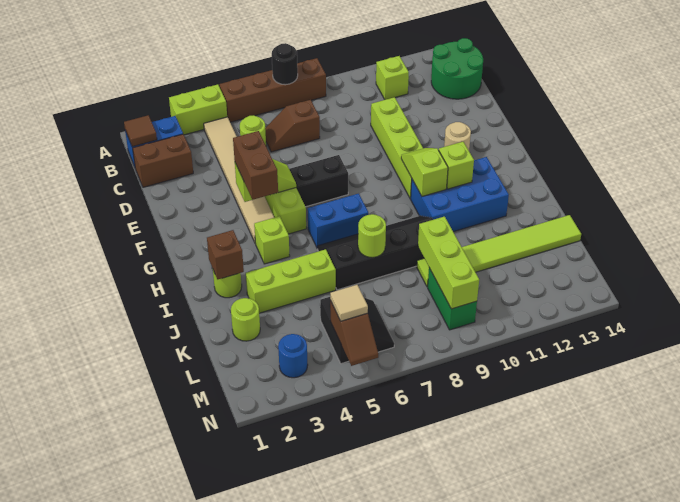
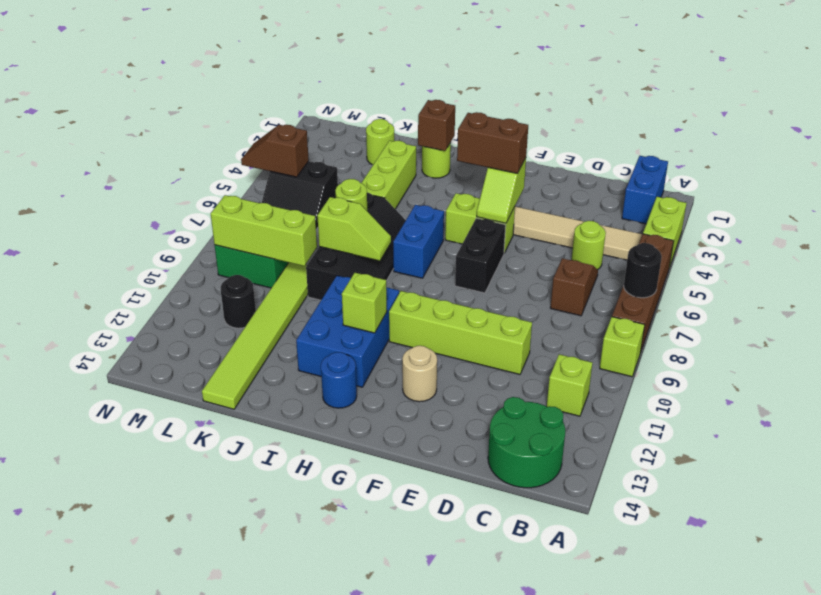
brown tile B1 level 2 -> none
brown brick C1:C2 level 1 -> none
lime slope G10:H10 level 2 top H -> lime slope I8:J8 level 2 top J
lime brick H4 level 1 -> lime brick A9 level 1
none -> black round brick L11 level 1
blue round brick M3 level 1 -> blue round brick H13 level 1
tan tile M5 level 3 -> none

